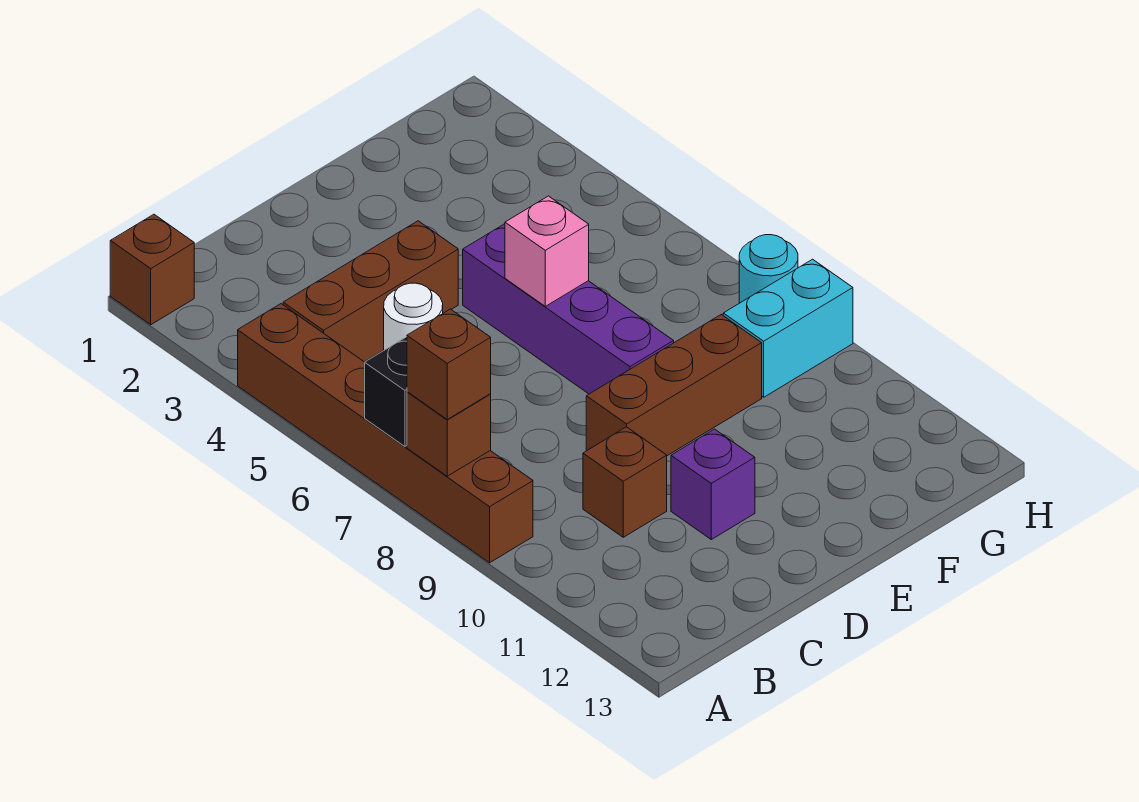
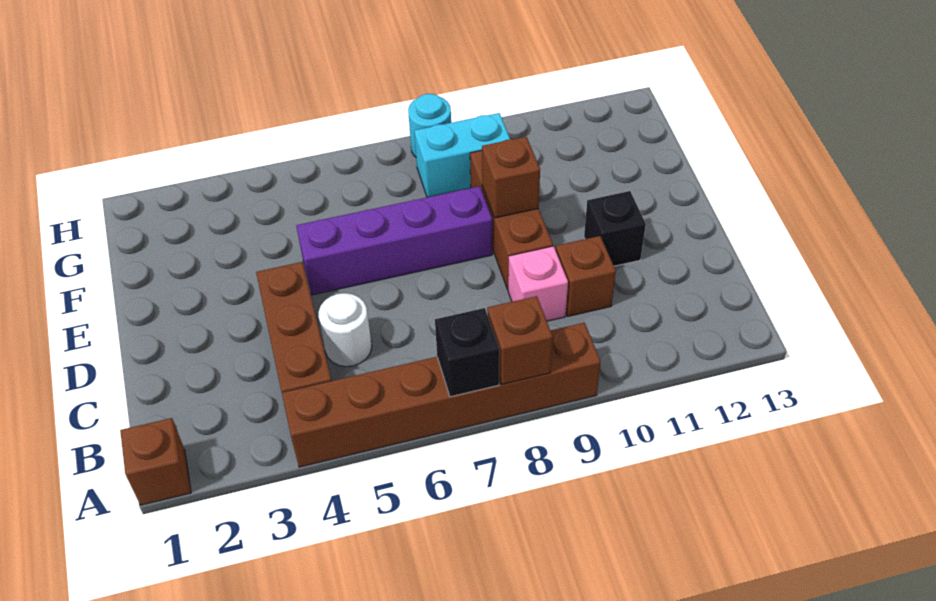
brown brick A8 level 3 -> brown brick E9 level 2
purple brick D11 level 1 -> black brick D11 level 1
pink brick E6 level 2 -> pink brick C9 level 1
cyan brick G9:H9 level 1 -> cyan brick G8:G9 level 1

